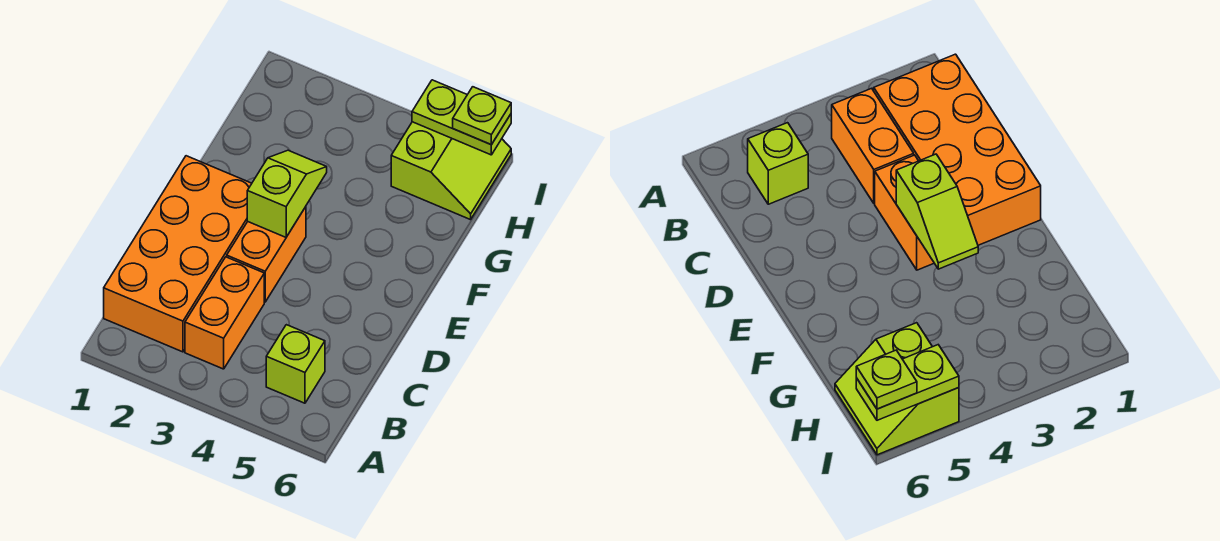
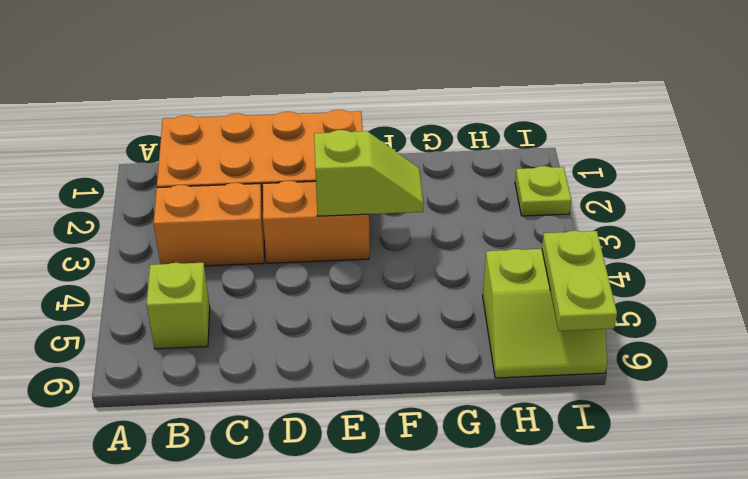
lime plate I6 level 3 -> lime plate I2 level 1

